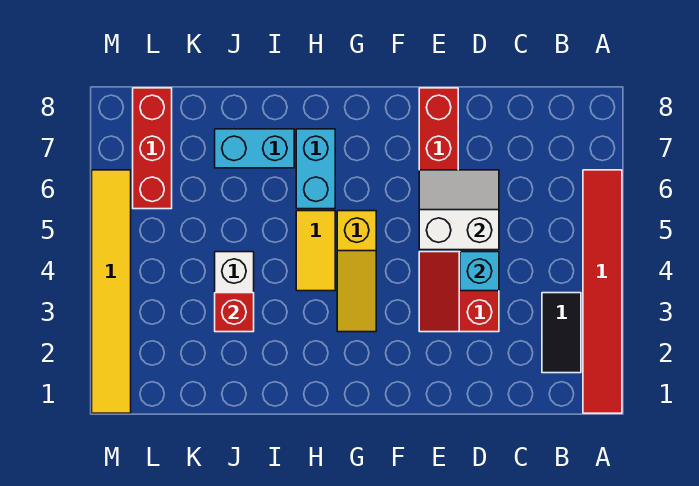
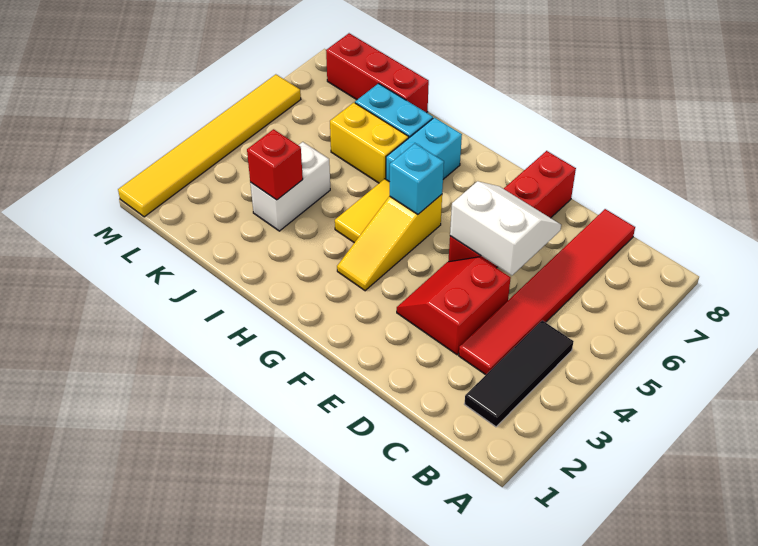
red tile A1:A6 level 1 -> red tile C3:C8 level 1
black tile B2:B3 level 1 -> black tile B2:B4 level 1
cyan brick D4 level 2 -> cyan brick G5 level 2
none -> yellow brick I6:J6 level 1
red brick L6:L8 level 1 -> red brick J8:L8 level 1

